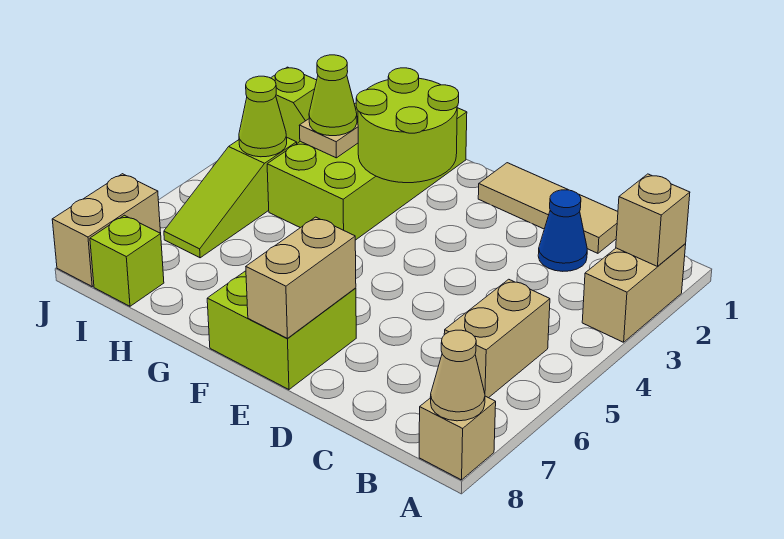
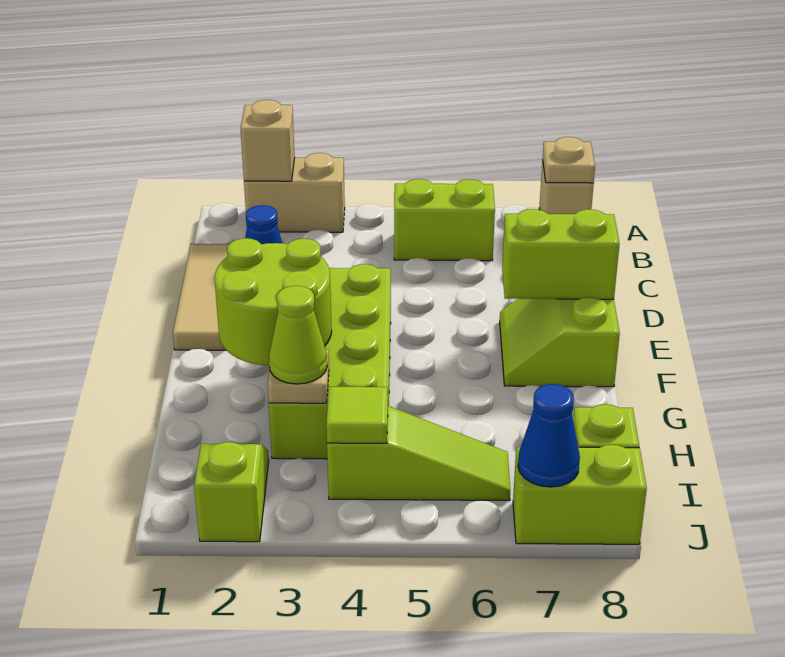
tan cone A8 level 2 -> tan plate A8 level 2
tan brick B5:B6 level 1 -> lime brick B5:B6 level 1
lime brick E7:F8 level 1 -> lime slope E7:F8 level 1 top 8
tan brick E7:E8 level 2 -> lime brick E7:E8 level 2
lime brick G1:H4 level 1 -> lime brick E3:H4 level 1
lime cone I4 level 2 -> lime tile I4 level 2
tan brick J7:J8 level 1 -> lime brick J7:J8 level 1
none -> blue cone J7 level 2

